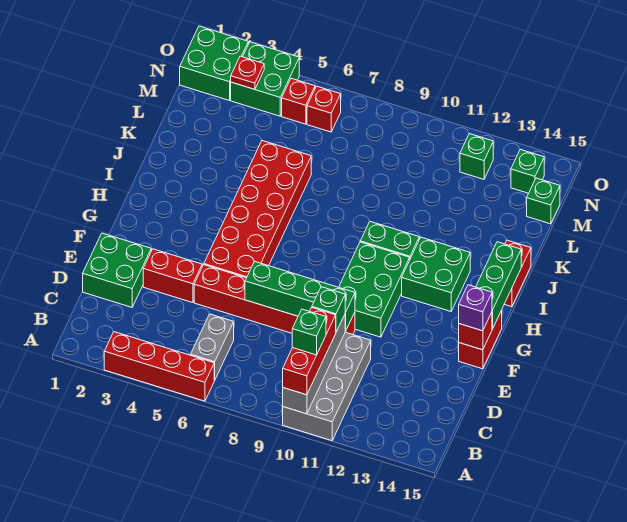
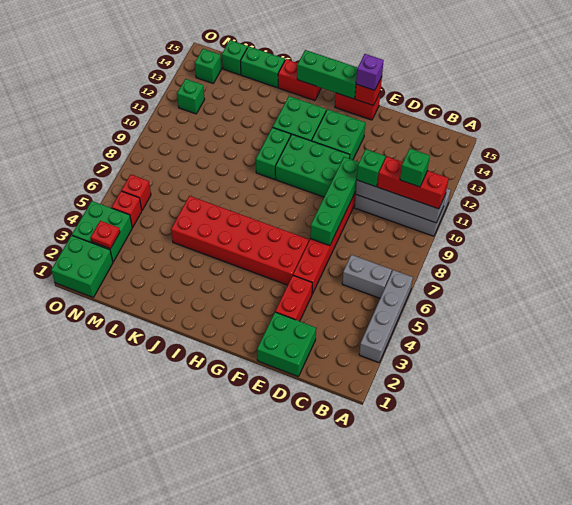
red brick A3:A6 level 1 -> grey brick A3:A6 level 1
none -> green brick F12:G13 level 1
none -> green brick K15:L15 level 1

